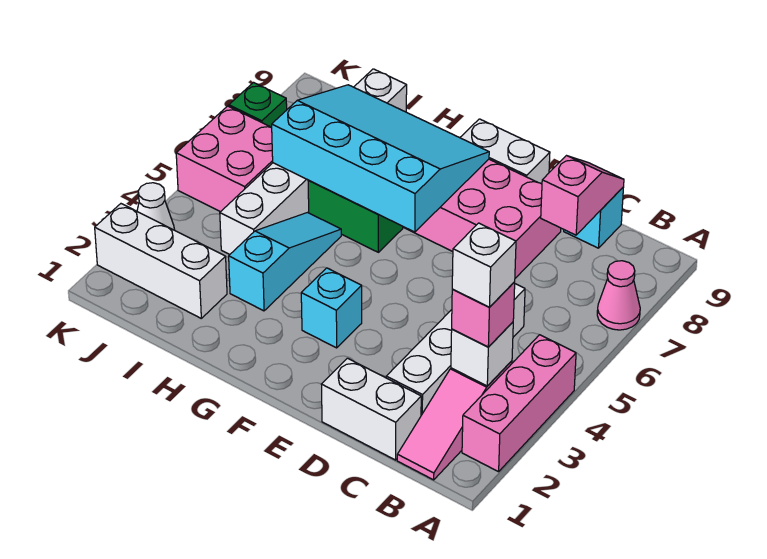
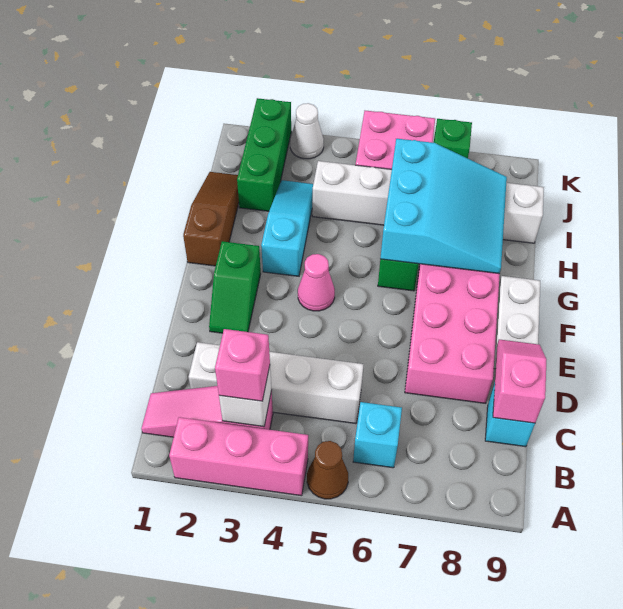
none -> brown cone A5 level 1
pink cone A7 level 1 -> pink cone F4 level 1
white brick B3 level 4 -> none
white brick C1:D1 level 1 -> none
pink slope C8:C9 level 2 top 8 -> pink slope C9:D9 level 2 top C
none -> green slope E2:F2 level 1 top F
cyan brick F3 level 1 -> cyan brick B6 level 1
cyan slope F6:I8 level 2 top 6 -> cyan slope G6:I8 level 2 top 6
none -> brown slope G1:I1 level 1 top G
cyan slope H3:H5 level 1 top 3 -> cyan slope G3:I3 level 1 top G
white brick I2:K2 level 1 -> green brick I2:K2 level 1

